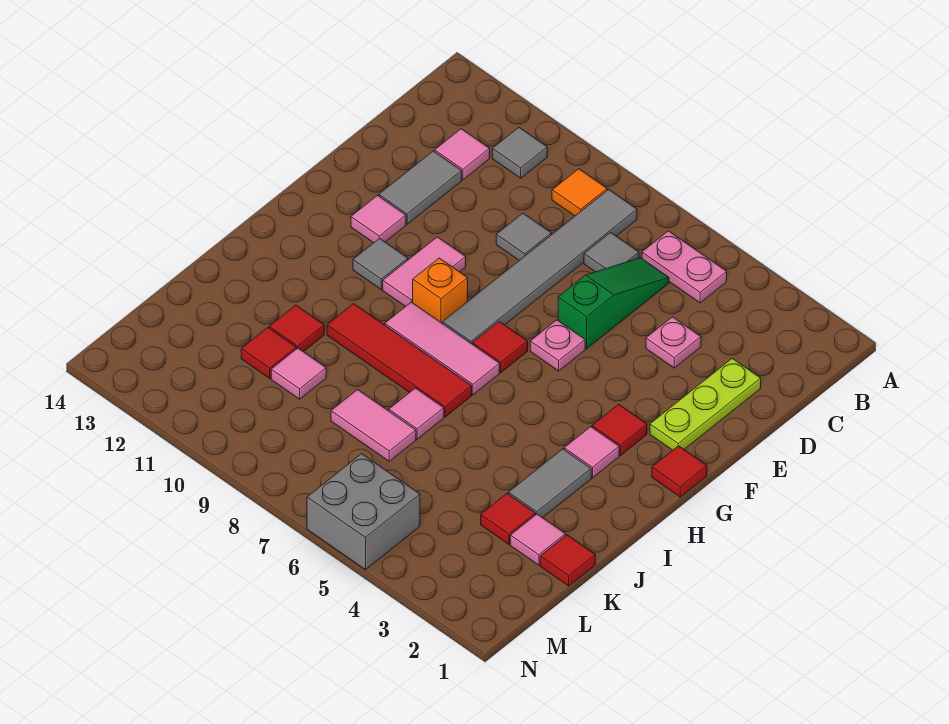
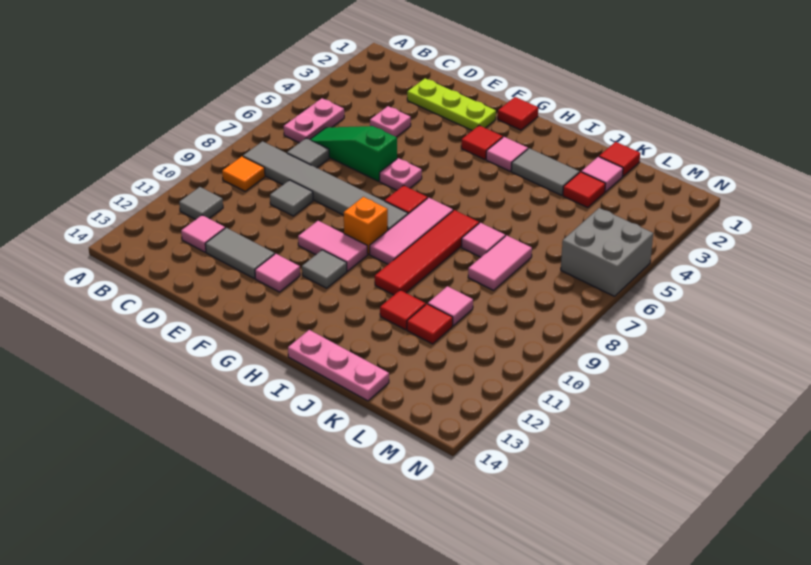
none -> pink plate I14:K14 level 1

